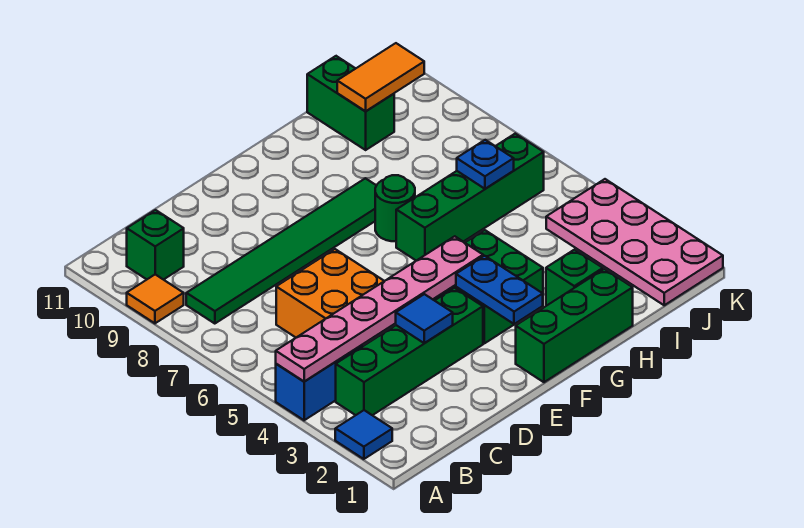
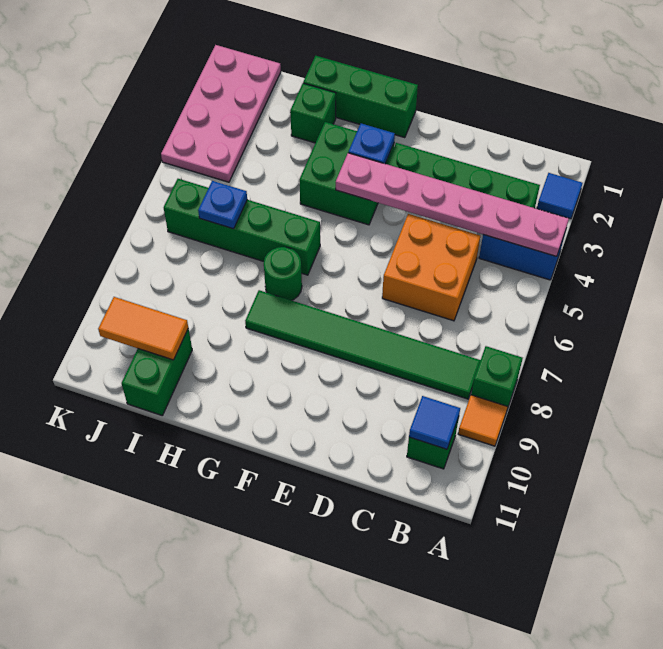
none -> green brick A8 level 1
blue tile D3 level 2 -> blue tile B10 level 2
blue plate F2:F3 level 2 -> blue plate F3 level 2

